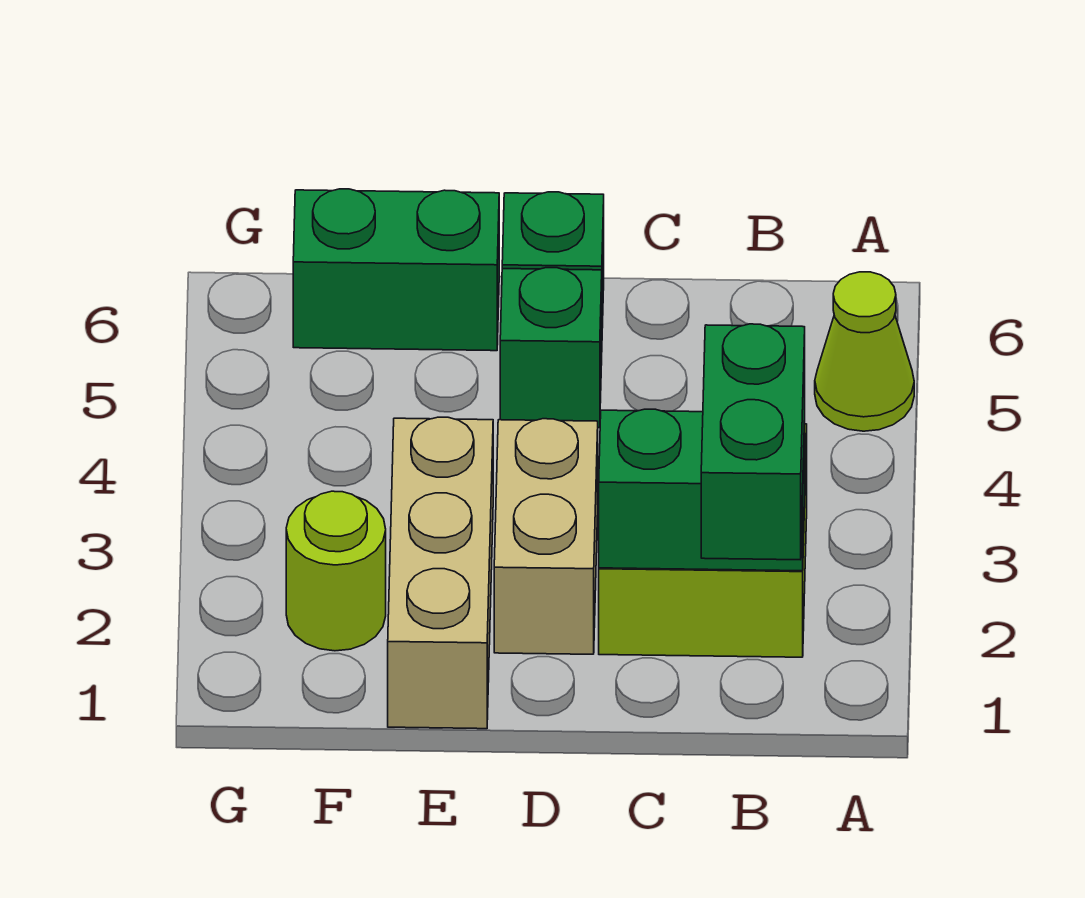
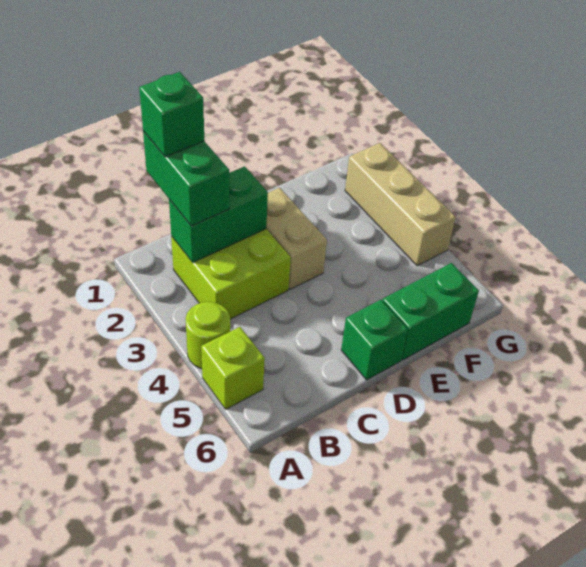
lime cone A5 level 1 -> lime brick A5 level 1
green brick D5 level 1 -> green brick B1 level 4
tan brick E1:E3 level 1 -> tan brick G2:G4 level 1
lime round brick F2 level 1 -> lime round brick A4 level 1

